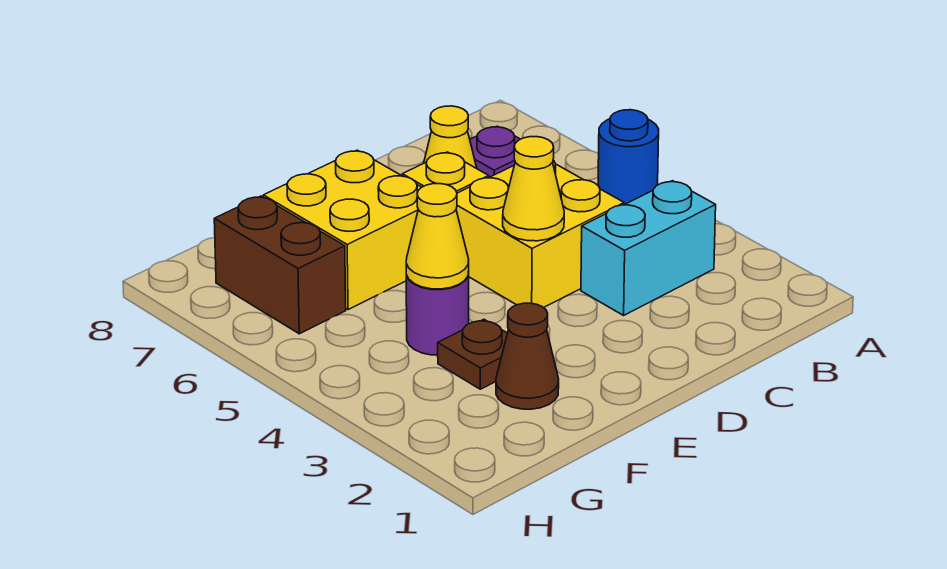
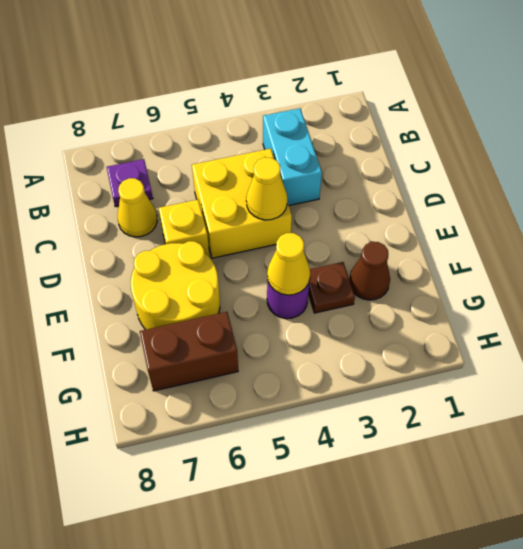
blue round brick A5 level 1 -> none
yellow brick E6:F7 level 1 -> yellow round brick E6:F7 level 1

